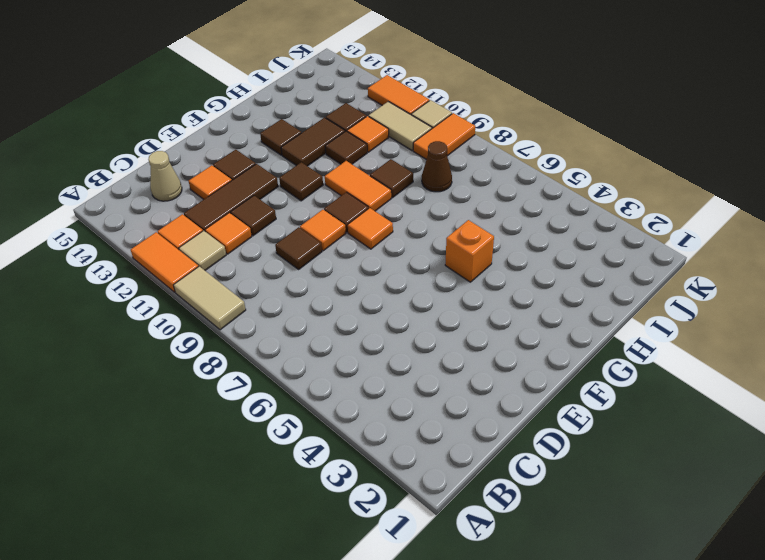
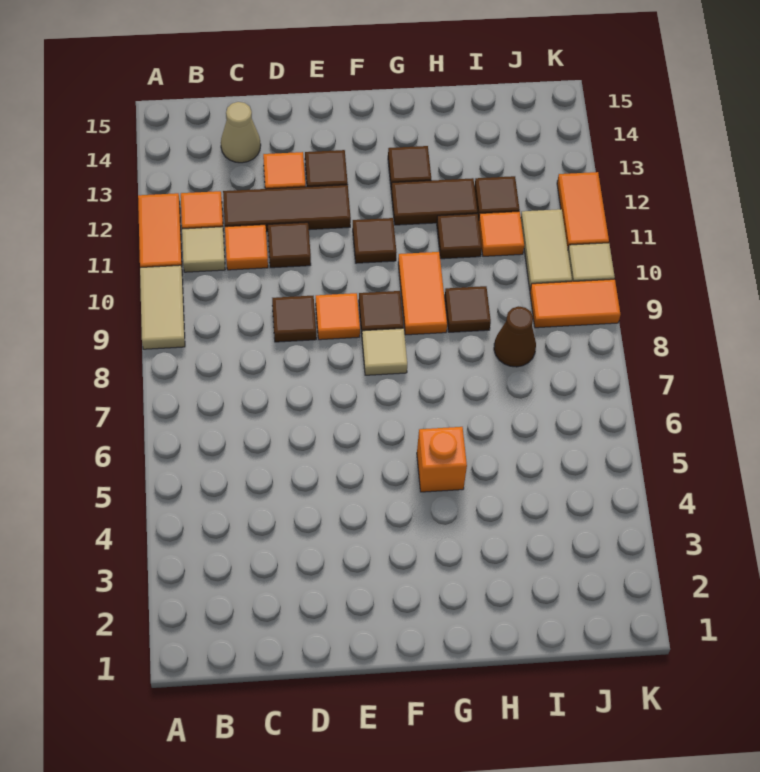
orange tile F8 level 1 -> tan tile F8 level 1

